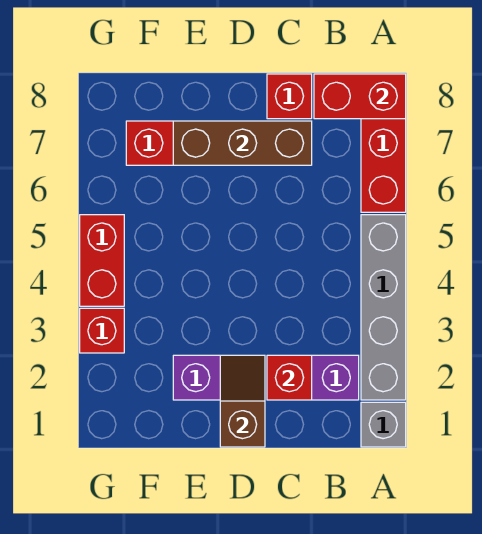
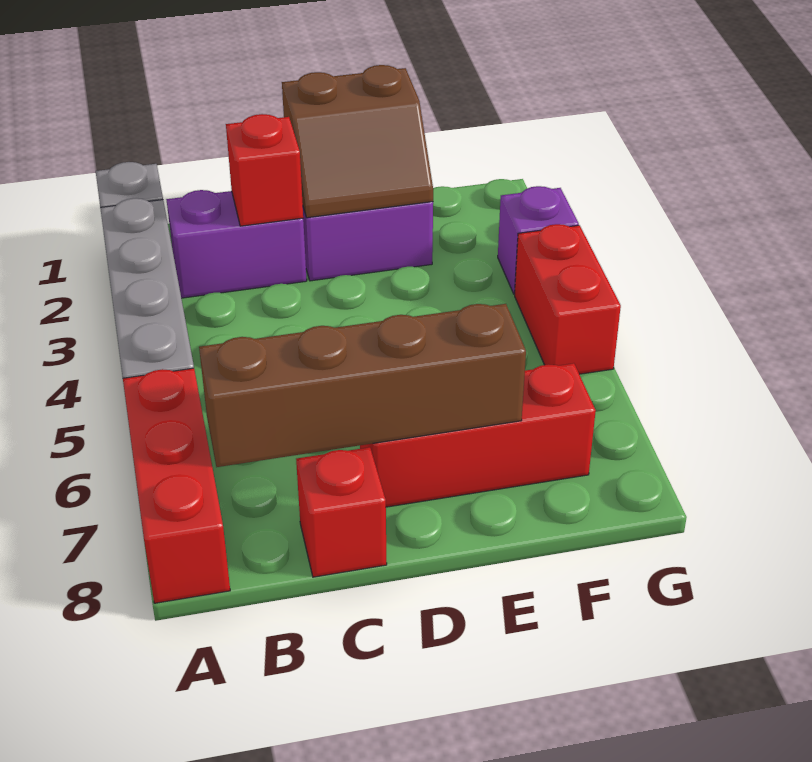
red brick A8:B8 level 2 -> none
brown brick C7:E7 level 2 -> brown brick B7:E7 level 2
brown slope D1:D2 level 2 top 1 -> brown slope D1:E2 level 2 top 1
red brick G3 level 1 -> purple brick G3 level 1

